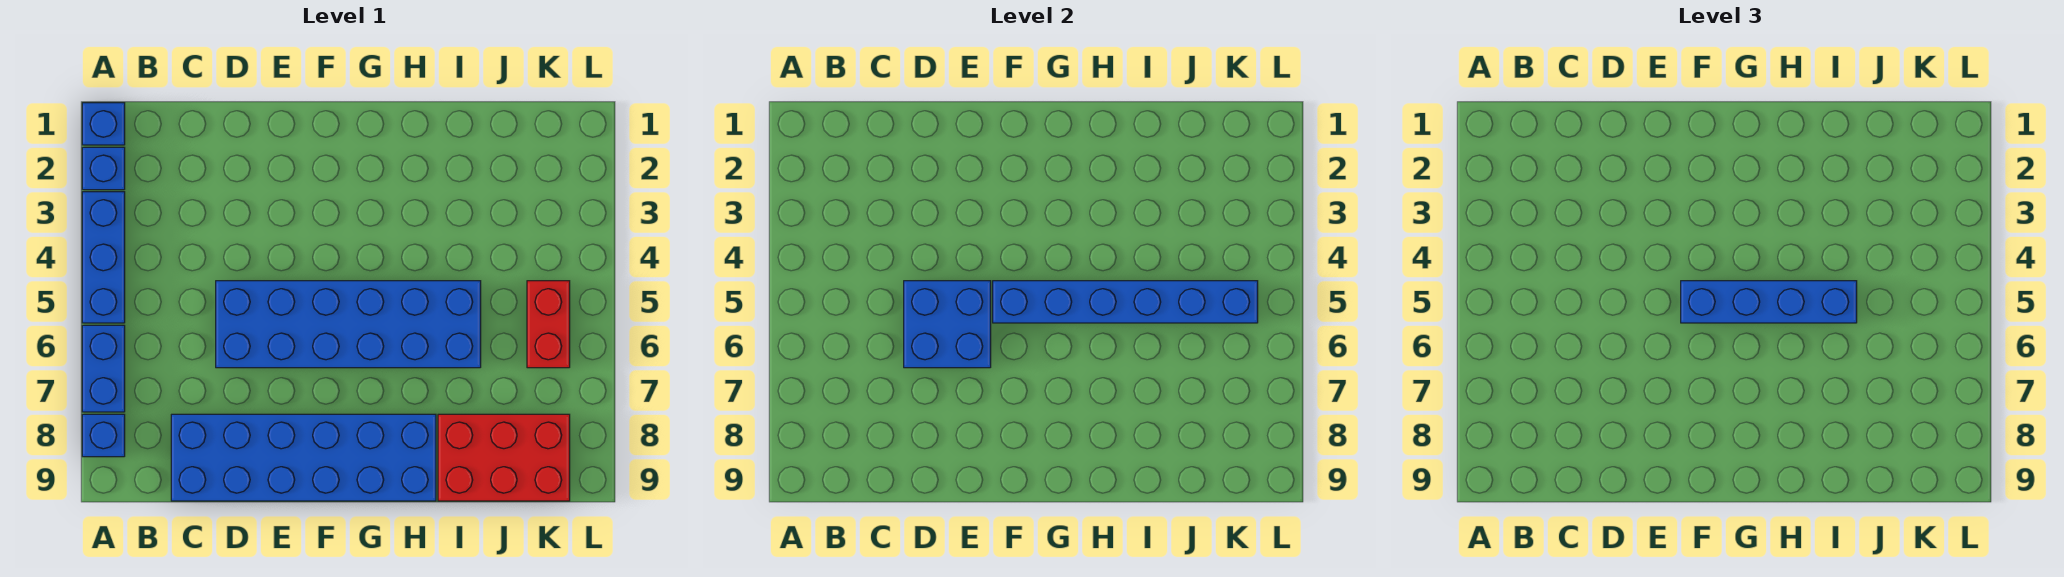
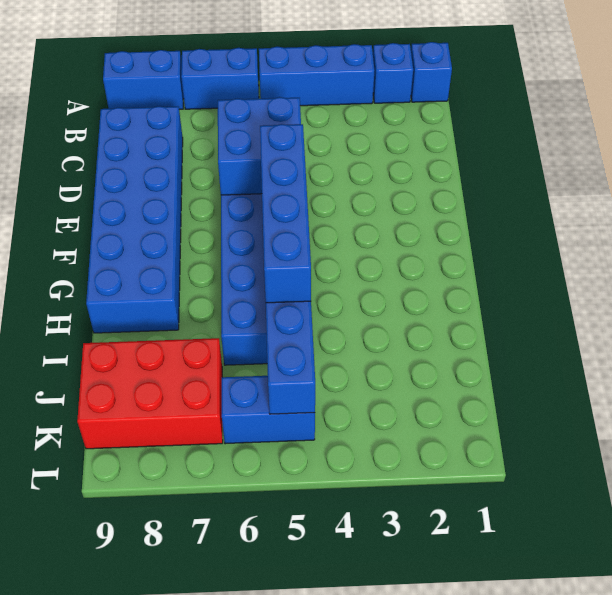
blue brick A8 level 1 -> blue brick A8:A9 level 1
red brick I8:K9 level 1 -> red brick J7:K9 level 1
red brick K5:K6 level 1 -> blue brick K5:K6 level 1

